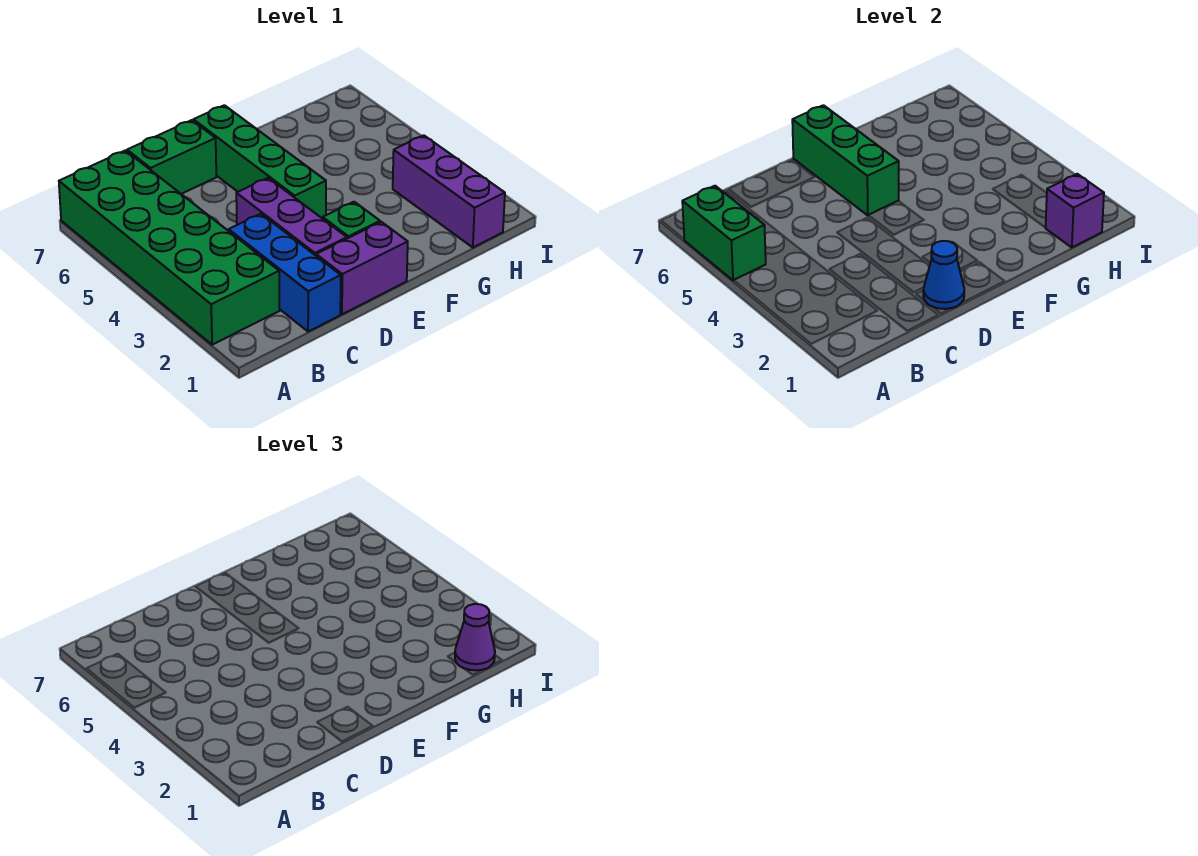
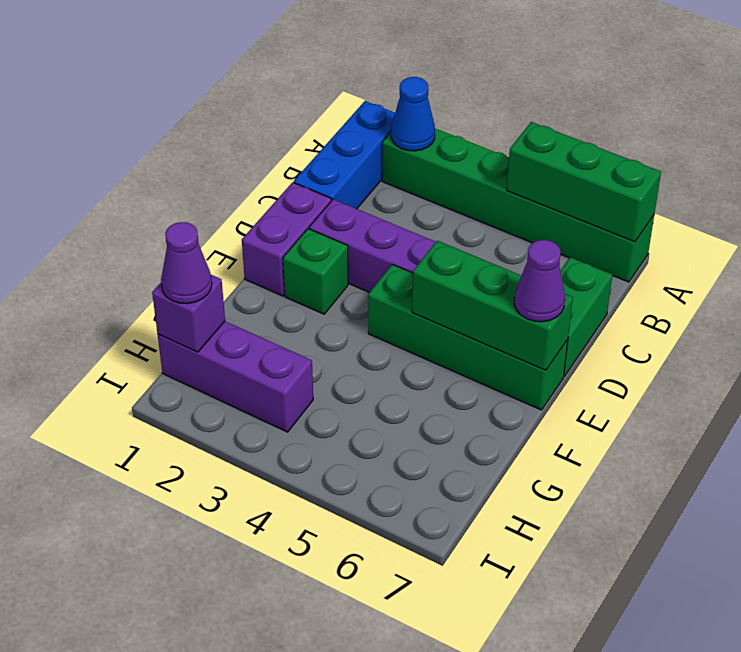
green brick A2:B7 level 1 -> green brick A2:A7 level 1
green brick A5:A6 level 2 -> green brick A5:A7 level 2
blue brick C1:C3 level 1 -> blue brick A1:C1 level 1
blue cone D1 level 2 -> blue cone A2 level 2
none -> purple cone E7 level 3

